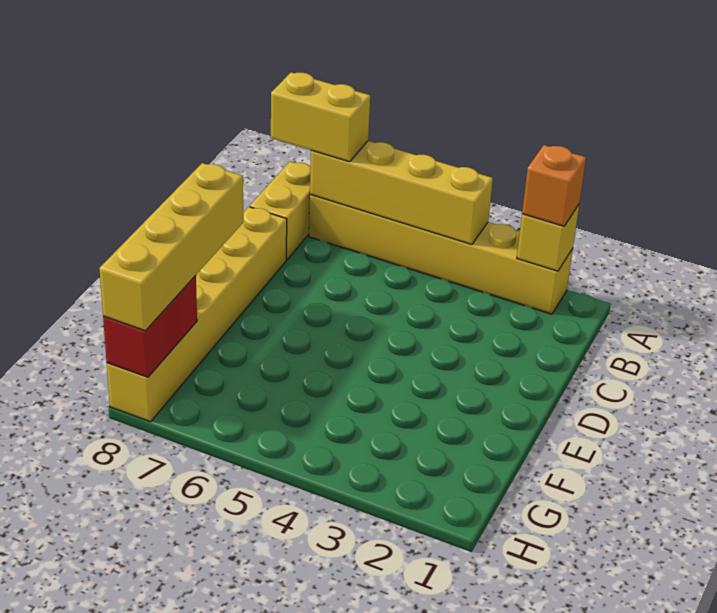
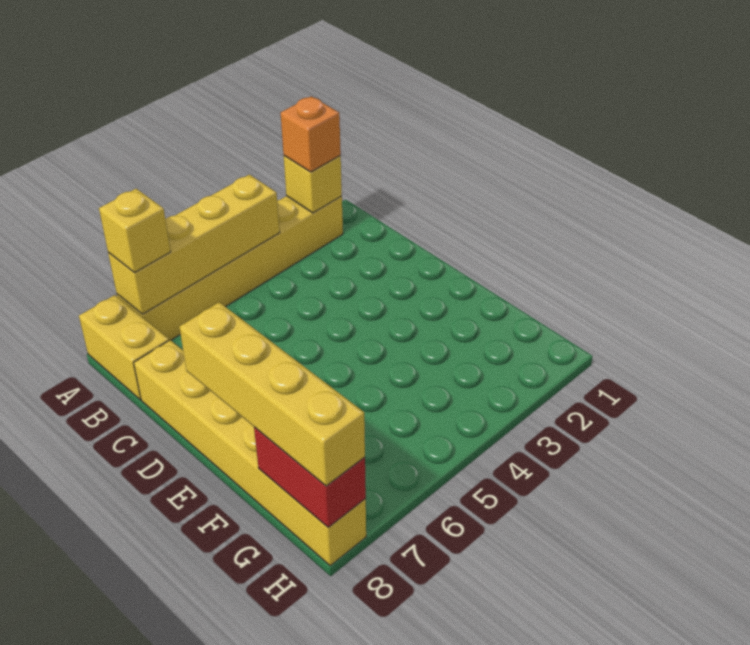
yellow brick A7:A8 level 3 -> yellow brick A7 level 3

